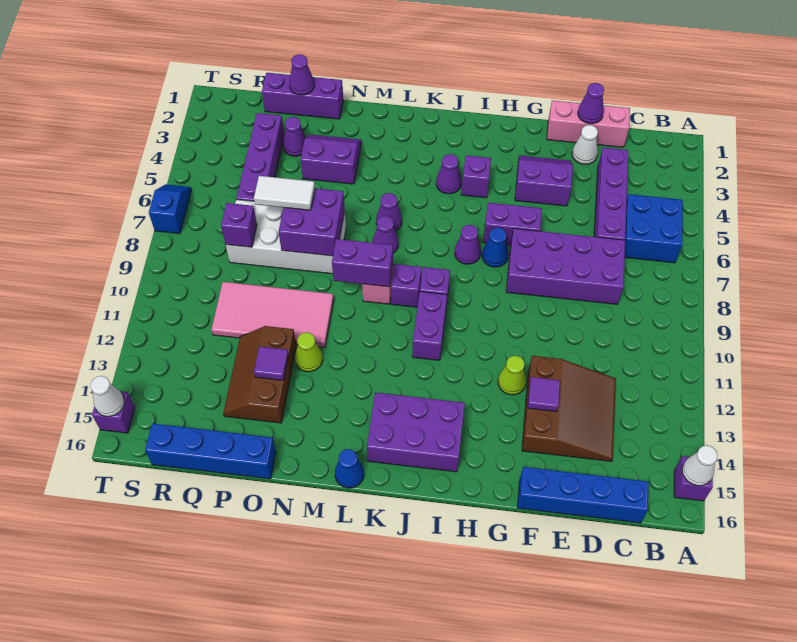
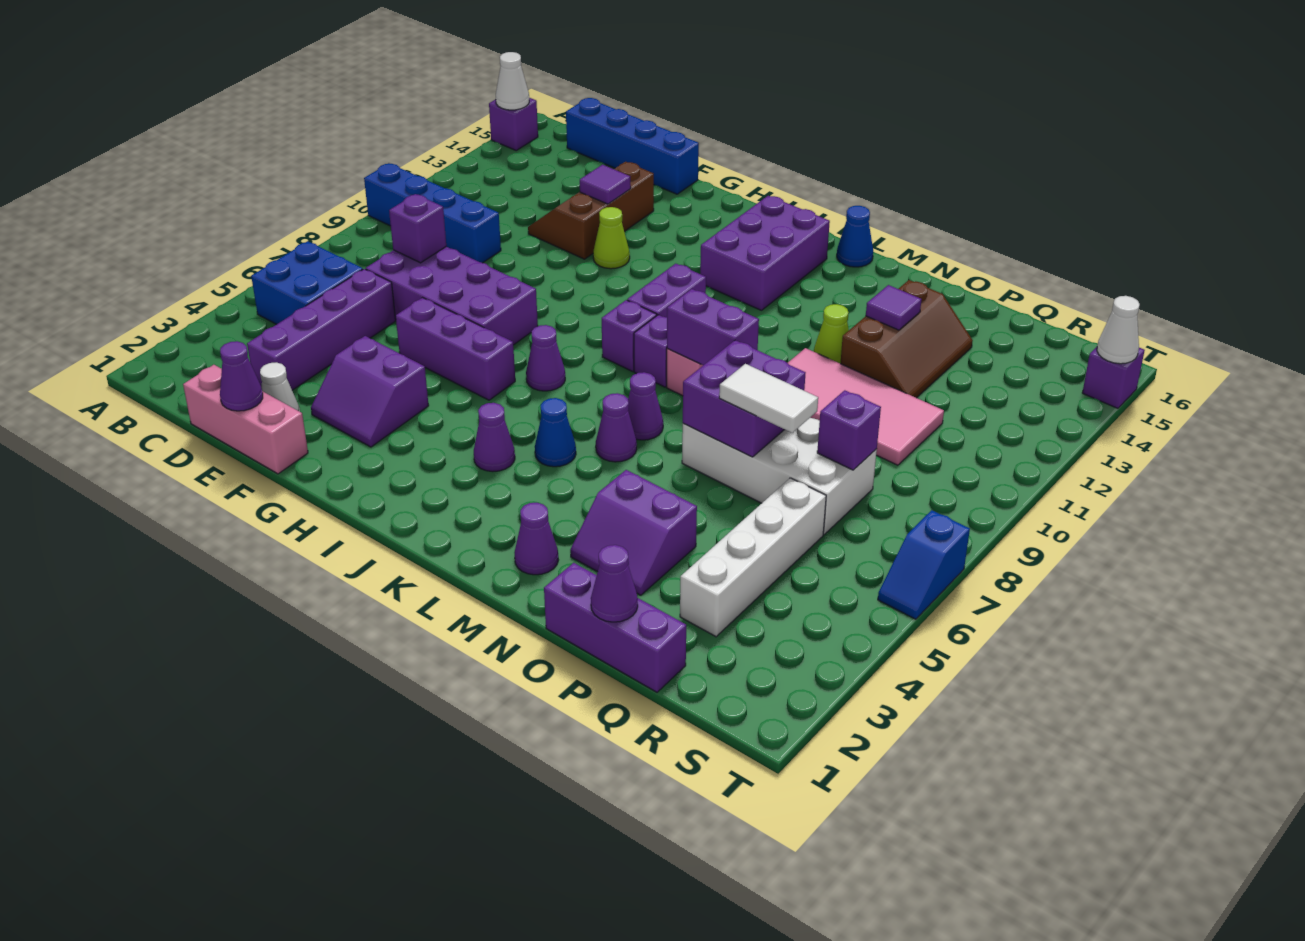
brown slope D12:F14 level 1 top F -> brown slope E12:F14 level 1 top F
purple brick G6:H6 level 1 -> purple brick F6:H6 level 1
blue cone H7 level 1 -> blue cone K5 level 1
purple brick I4 level 1 -> purple brick D8 level 2
purple brick I14:K15 level 1 -> purple brick J13:K15 level 1
blue brick O16:R16 level 1 -> blue brick A10:D10 level 1
purple cone P3 level 1 -> purple cone M2 level 1
purple brick Q3:Q6 level 1 -> white brick Q3:Q6 level 1

